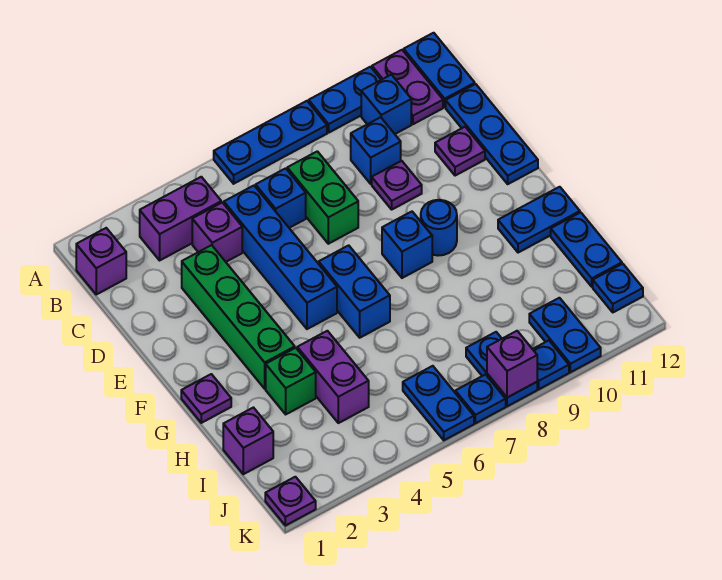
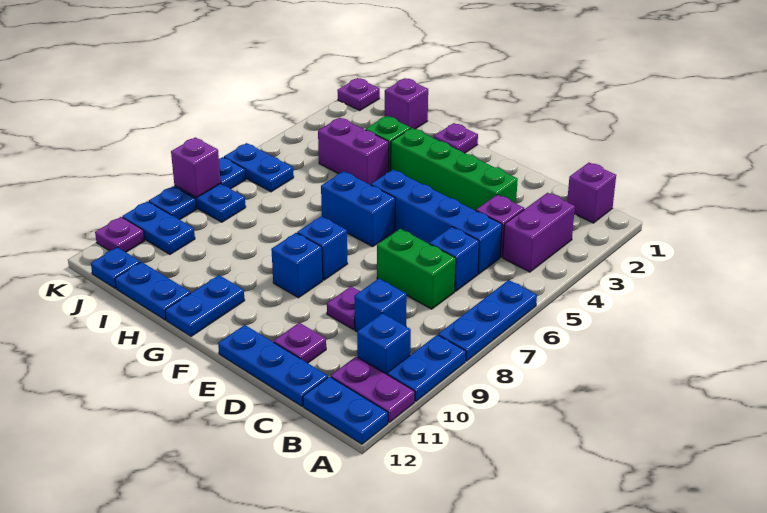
blue round brick F9 level 1 -> blue brick F9 level 1
none -> purple plate K11 level 1

